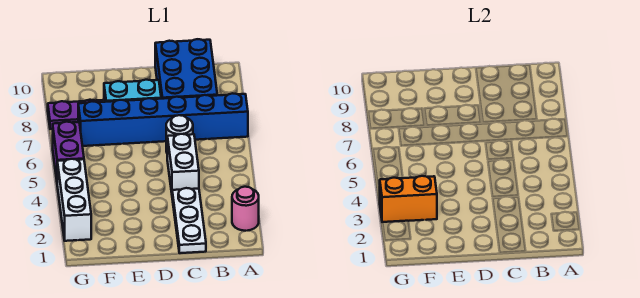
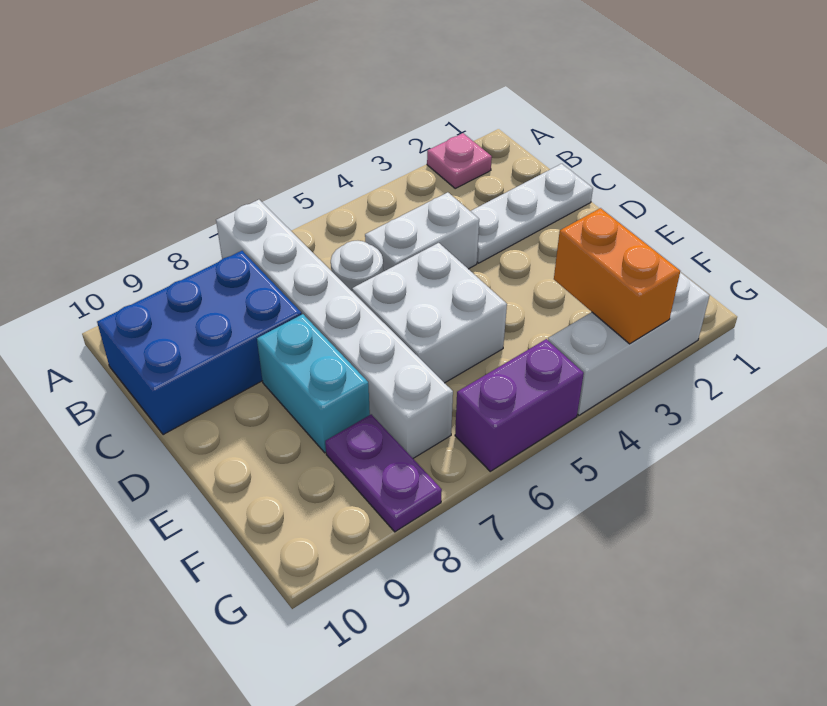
pink round brick A2 level 1 -> pink plate A2 level 1
blue brick A7:F7 level 1 -> white brick A7:F7 level 1
none -> white brick D5:E6 level 1

